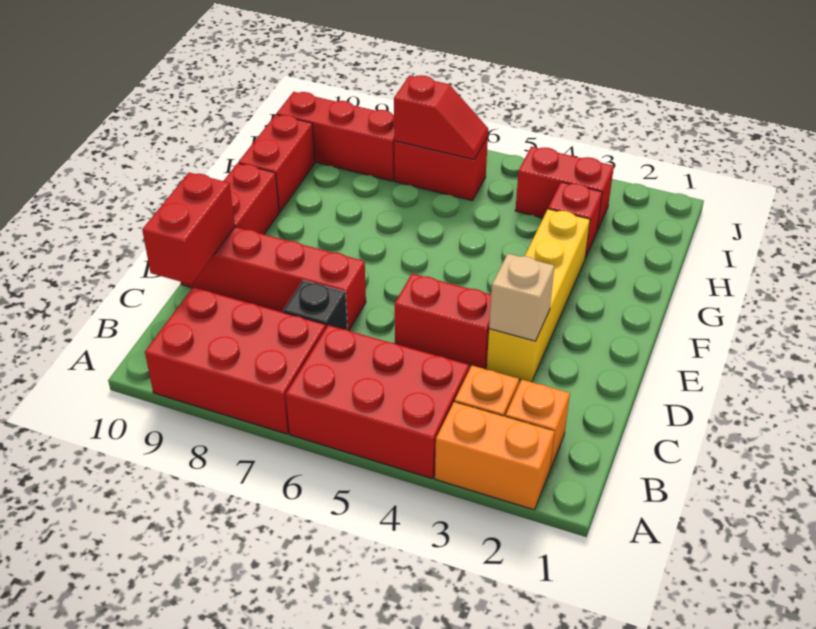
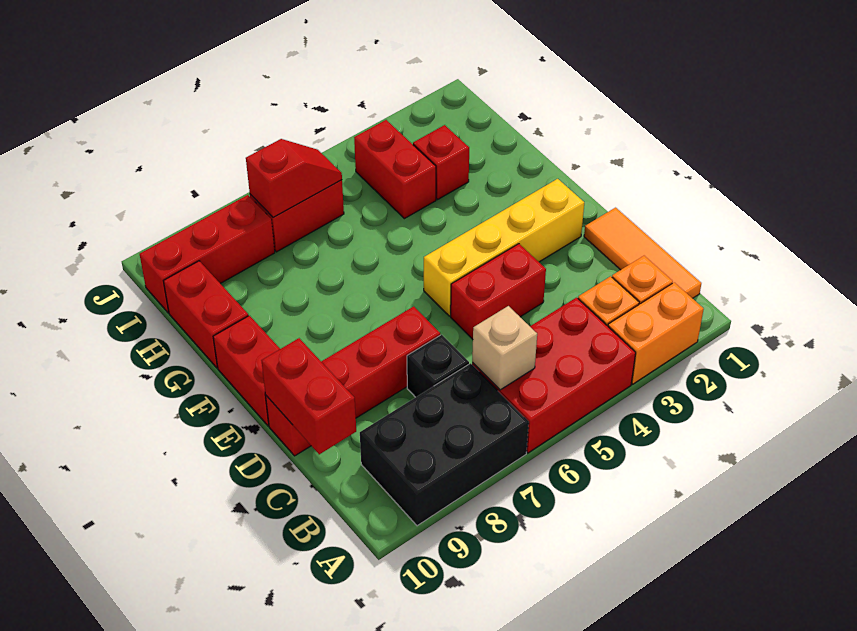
red brick A7:B9 level 1 -> black brick A7:B9 level 1
none -> orange tile B1:D1 level 1
yellow brick D3:G3 level 1 -> yellow brick E2:E5 level 1
tan brick D3 level 2 -> tan brick B6 level 2
red brick I3:I4 level 1 -> red brick H4:I4 level 1

